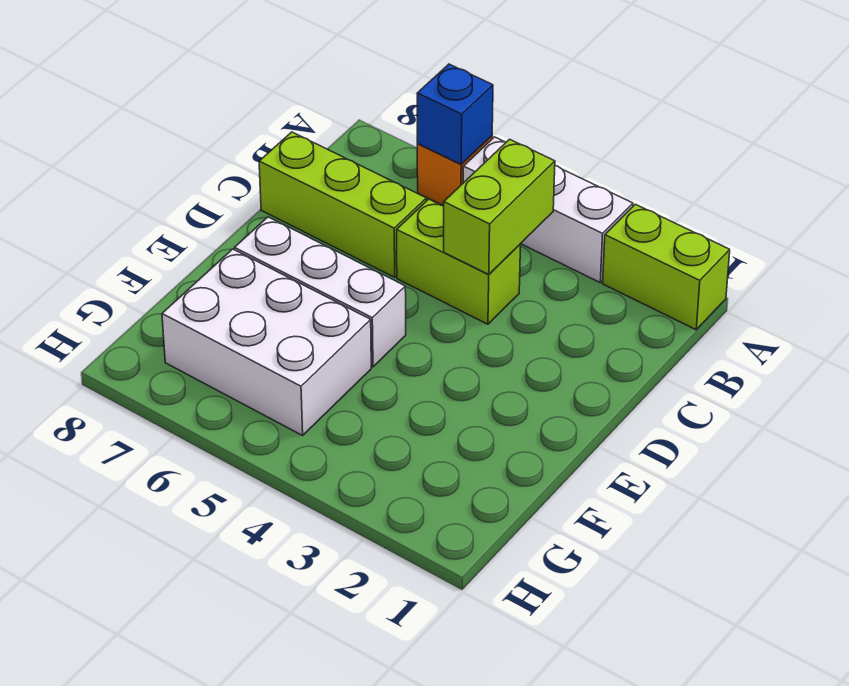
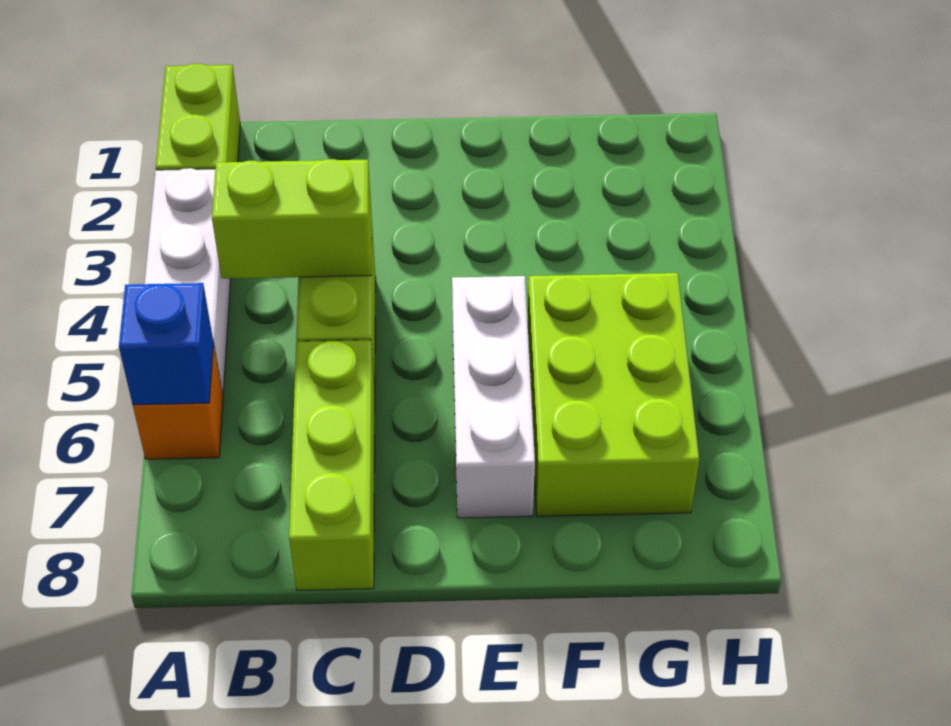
white brick F5:G7 level 1 -> lime brick F5:G7 level 1

